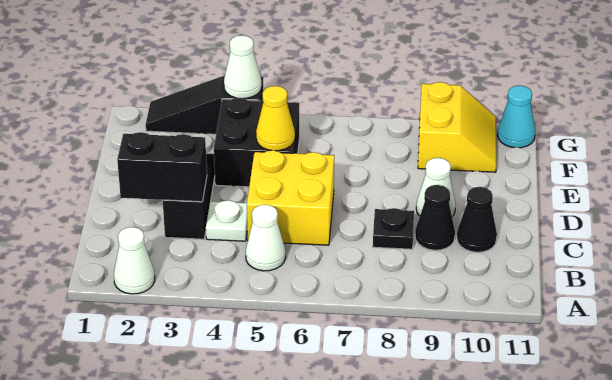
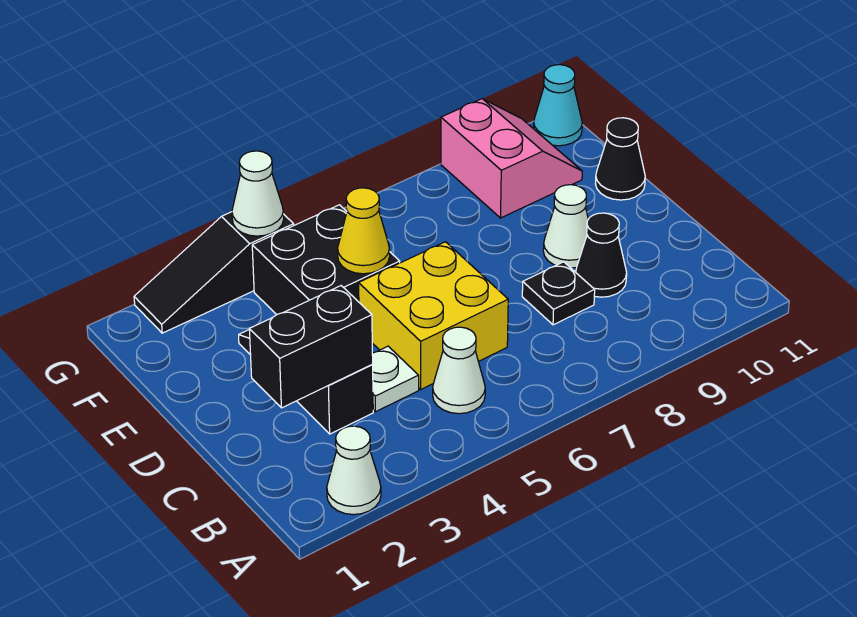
black cone C10 level 1 -> black cone E11 level 1
yellow slope F9:G10 level 1 top 9 -> pink slope F9:G10 level 1 top 9

